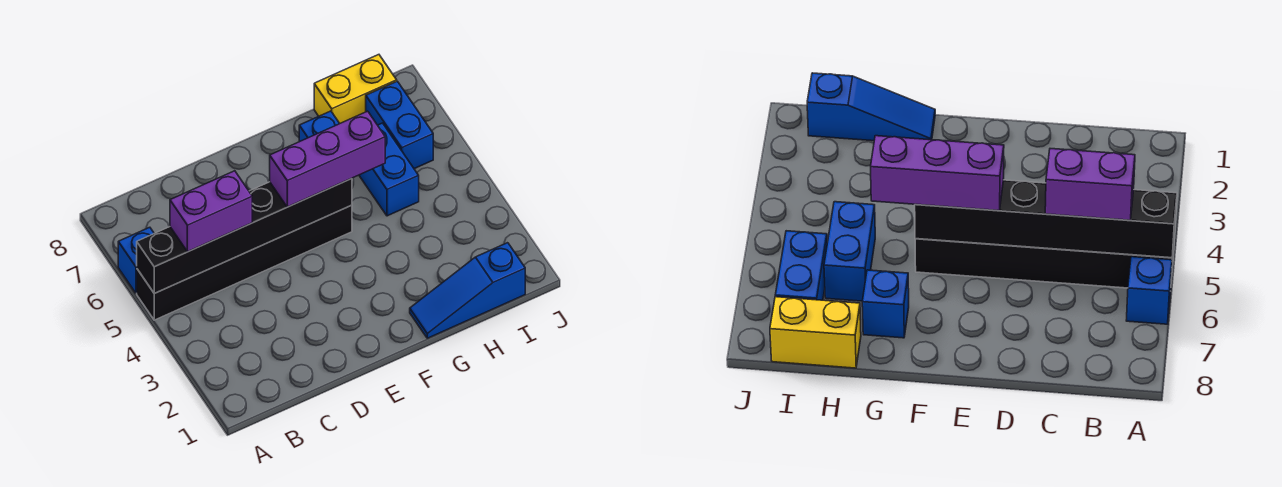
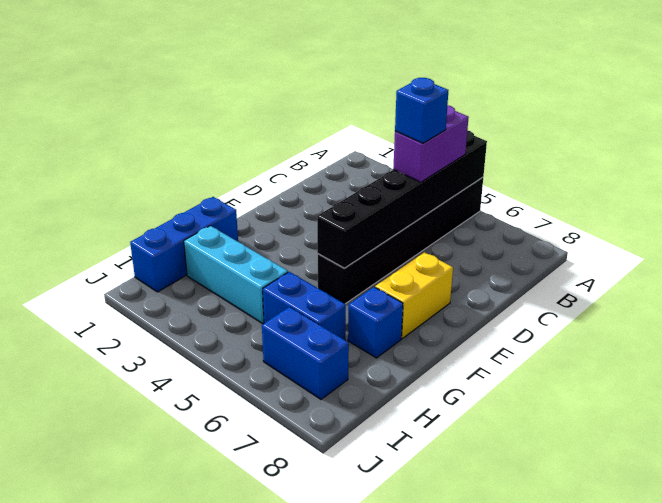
blue brick A6 level 1 -> blue brick C5 level 4
purple brick E5:G5 level 3 -> none
blue slope G1:I1 level 1 top I -> blue brick G1:I1 level 1
none -> cyan brick H2:H4 level 1
yellow brick H8:I8 level 1 -> yellow brick E7:F7 level 1

